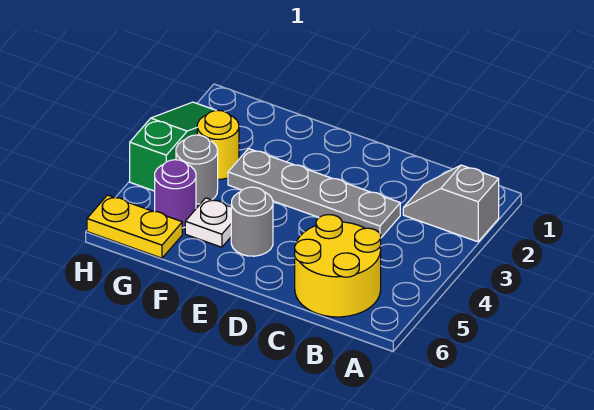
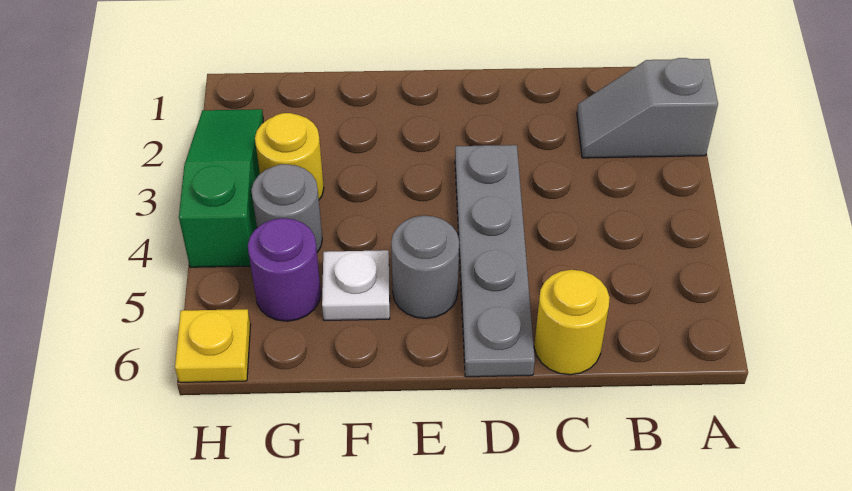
yellow round brick B5:C6 level 1 -> yellow round brick C6 level 1
grey plate C3:F3 level 1 -> grey plate D3:D6 level 1
yellow plate G6:H6 level 1 -> yellow plate H6 level 1

